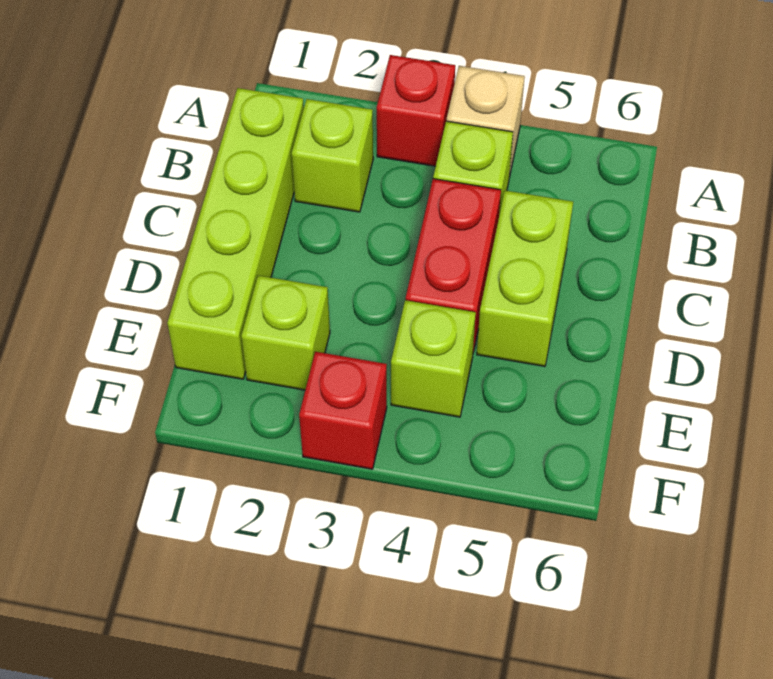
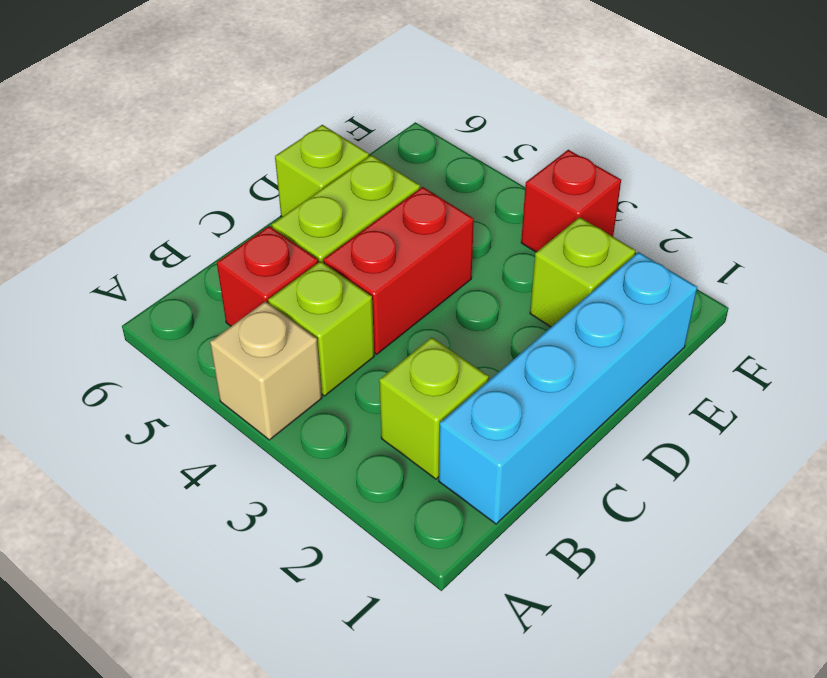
red brick A3 level 1 -> red brick B5 level 1
lime brick B1:E1 level 1 -> cyan brick B1:E1 level 1
lime brick E4 level 1 -> lime brick D6 level 1

